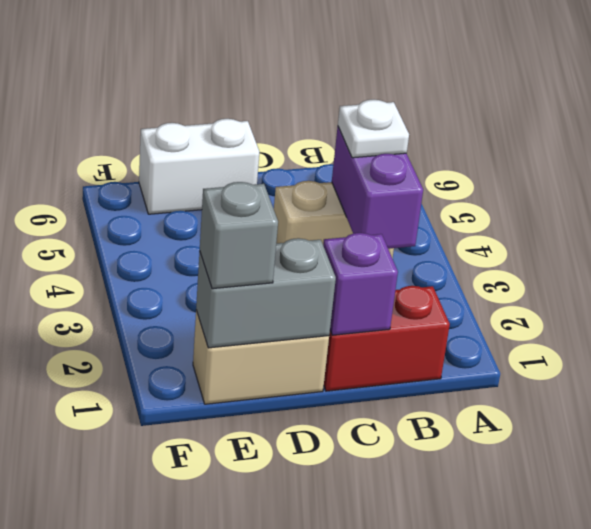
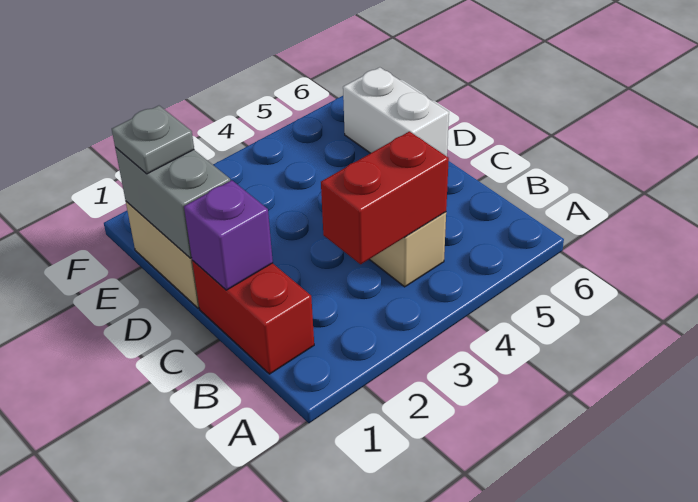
purple brick B3:B4 level 2 -> red brick B3:B4 level 2
white plate B4 level 3 -> none
grey brick E1 level 3 -> grey plate E1 level 3

